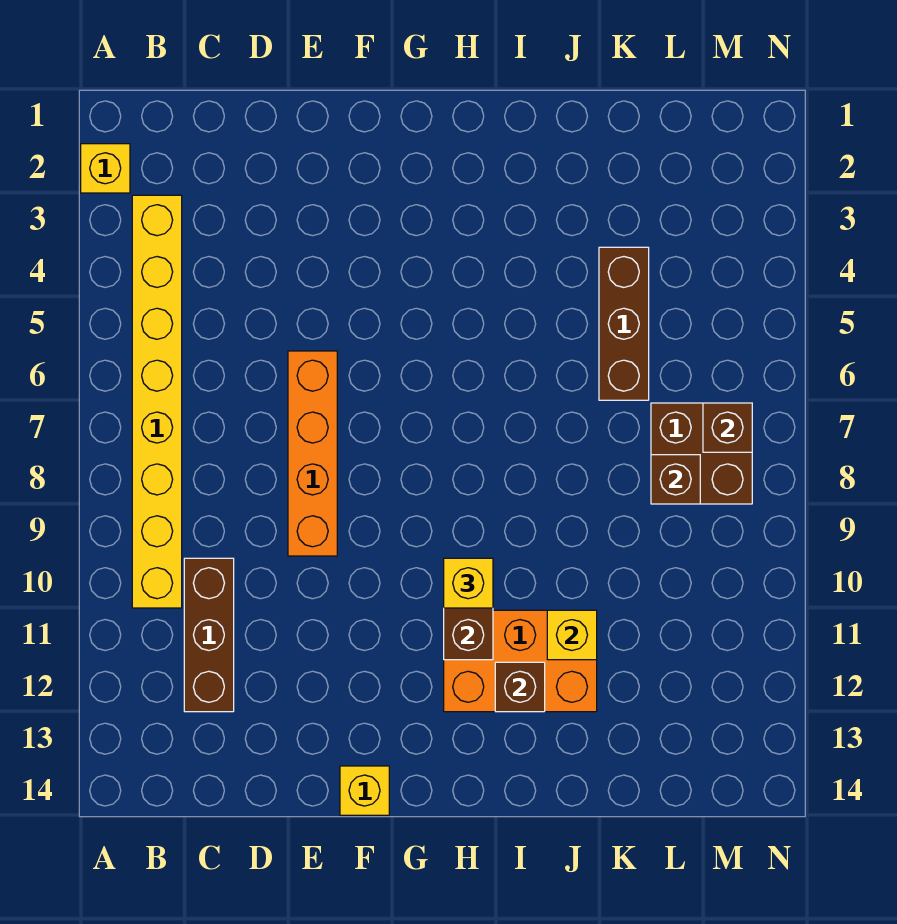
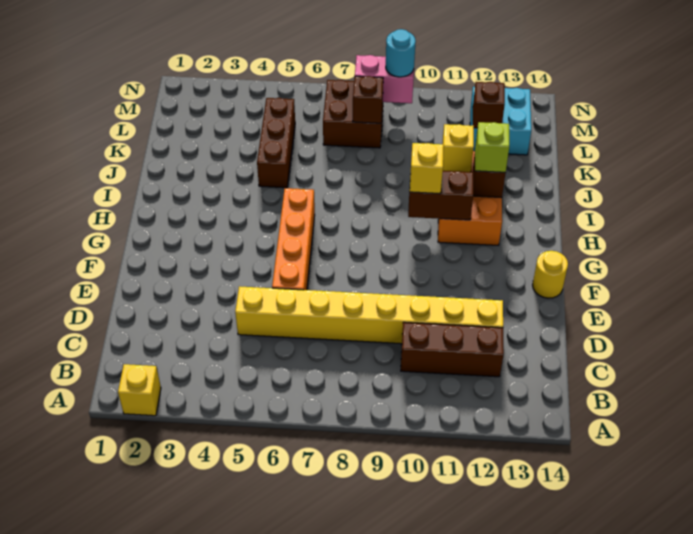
yellow brick B3:B10 level 1 -> yellow brick D5:D12 level 1
orange brick E6:E9 level 1 -> orange brick E6:H6 level 1
yellow brick F14 level 1 -> yellow round brick F14 level 1
none -> lime brick I12 level 3
brown brick K4:K6 level 1 -> brown brick J5:L5 level 1
none -> cyan brick L12:M13 level 1
brown brick M7 level 2 -> brown brick L12 level 2
none -> pink brick M8:M9 level 2
none -> cyan round brick M9 level 3

